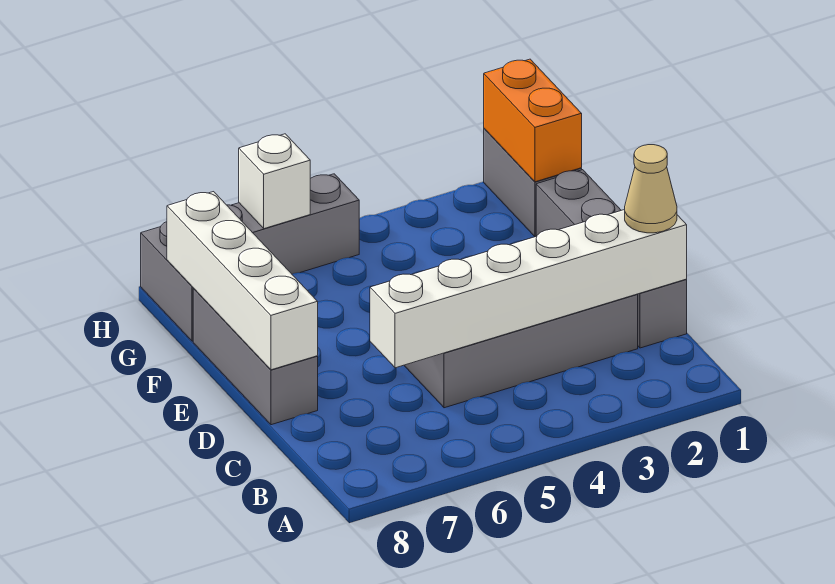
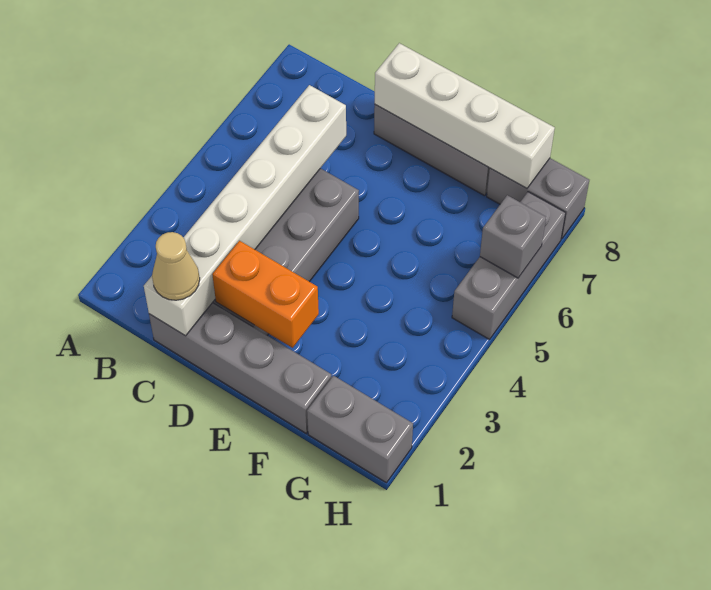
orange brick G1:H1 level 2 -> orange brick D2:E2 level 2
white brick H6 level 2 -> grey brick H6 level 2

